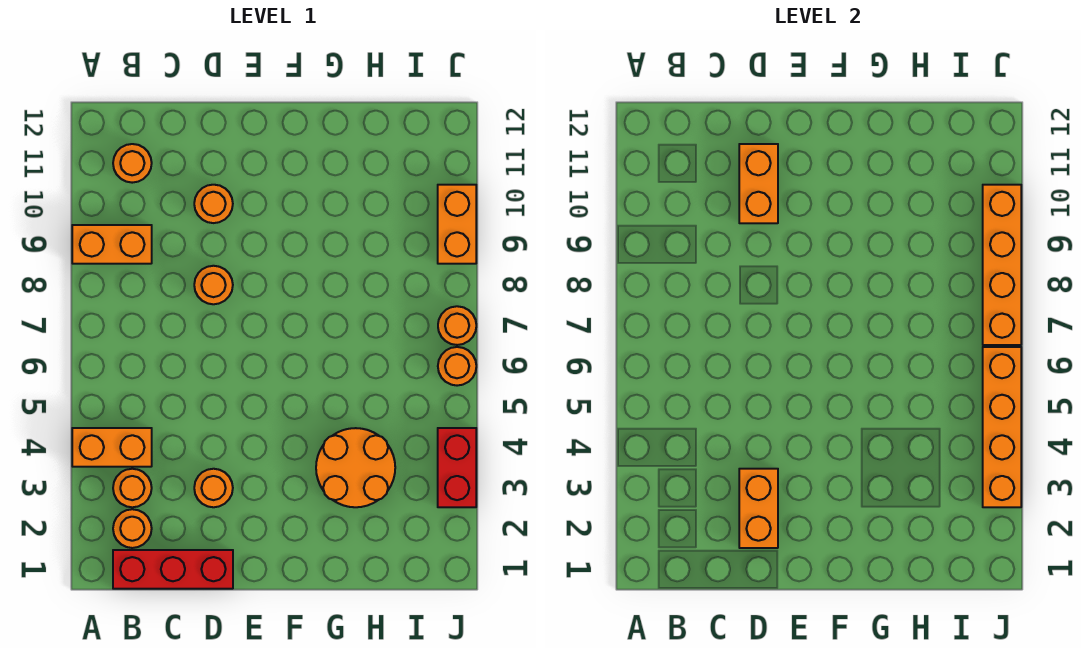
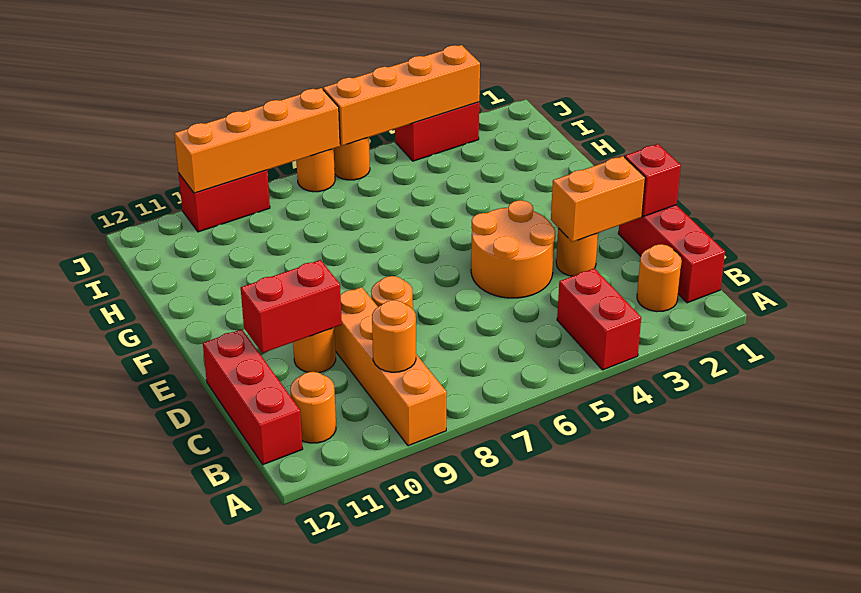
orange brick A4:B4 level 1 -> red brick A4:B4 level 1
orange brick A9:B9 level 1 -> orange brick A9:D9 level 1
orange round brick B3 level 1 -> orange round brick B9 level 2
none -> red brick B12:D12 level 1
none -> red brick D1 level 2
orange brick D10:D11 level 2 -> red brick D10:D11 level 2
orange round brick G3:H4 level 1 -> orange round brick D4:E5 level 1
orange brick J9:J10 level 1 -> red brick J9:J10 level 1

